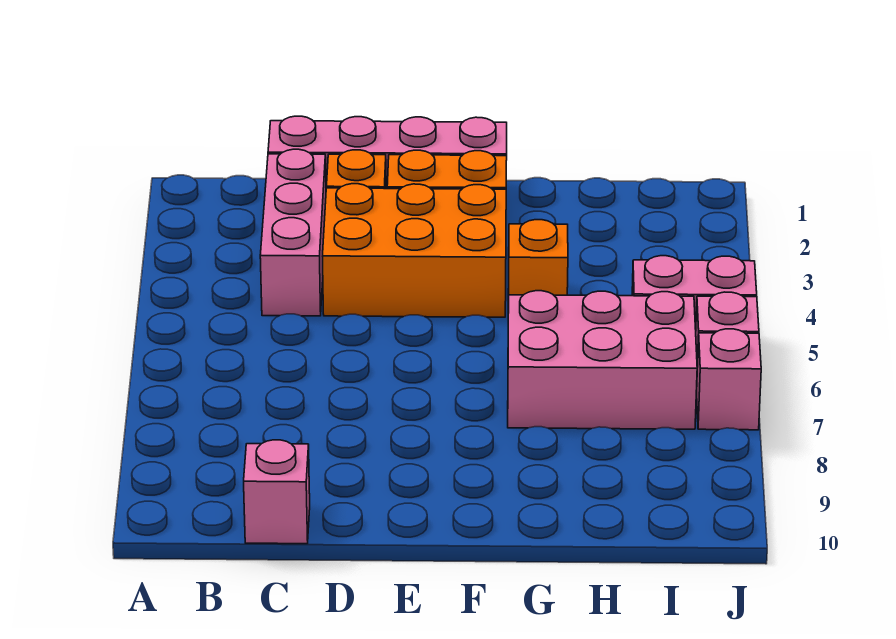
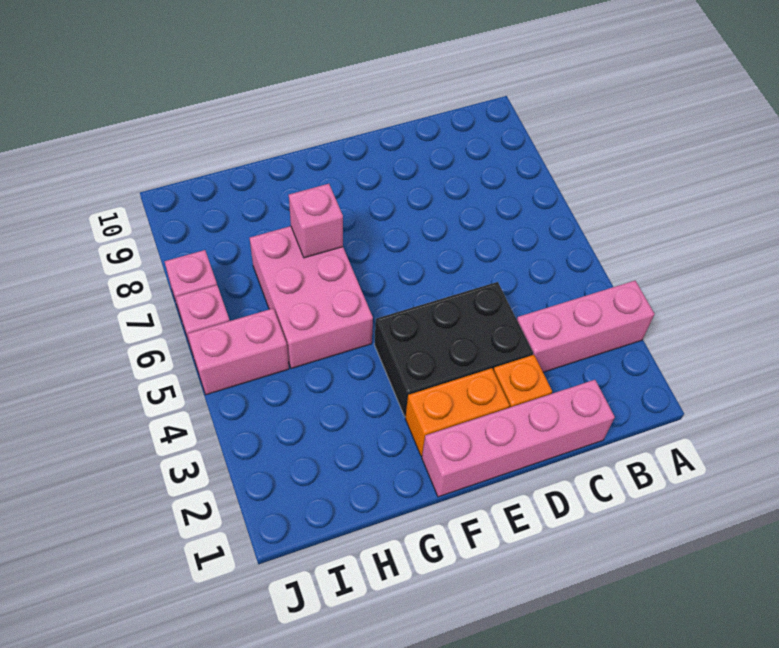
pink brick C2:C4 level 1 -> pink brick A3:C3 level 1
pink brick C10 level 1 -> pink brick G7 level 2
orange brick D3:F4 level 1 -> black brick D3:F4 level 1
orange brick G4 level 1 -> none
pink brick G6:I7 level 1 -> pink brick G5:H7 level 1

